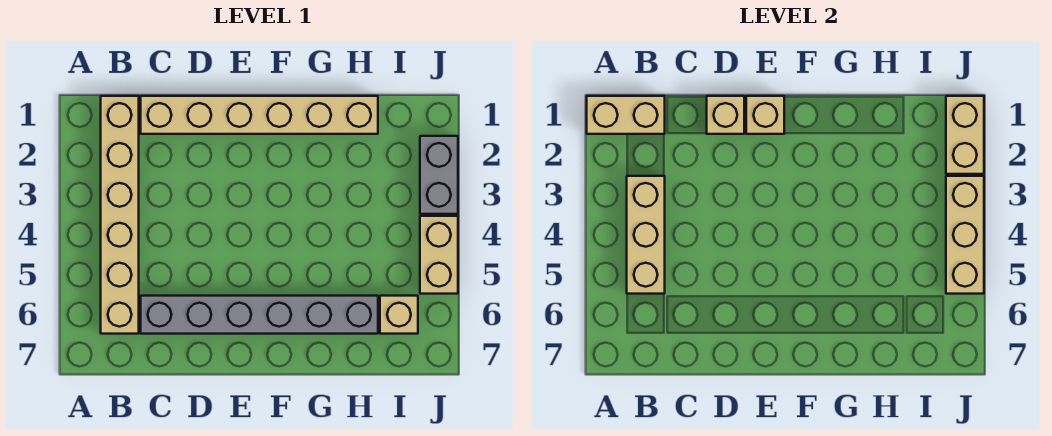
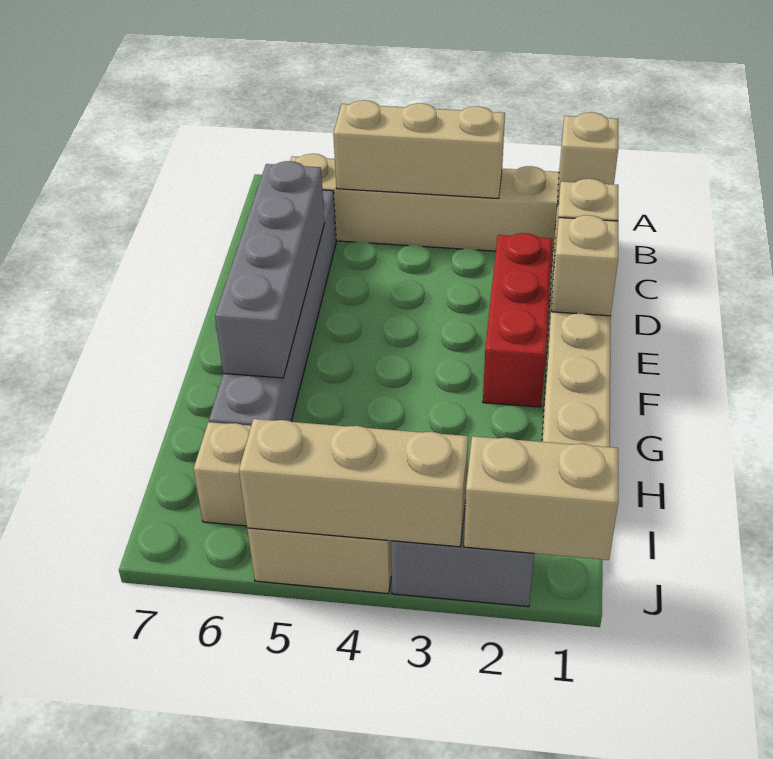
tan brick A1:B1 level 2 -> tan brick B1 level 2
none -> red brick D2:F2 level 1
none -> grey brick D6:G6 level 2

